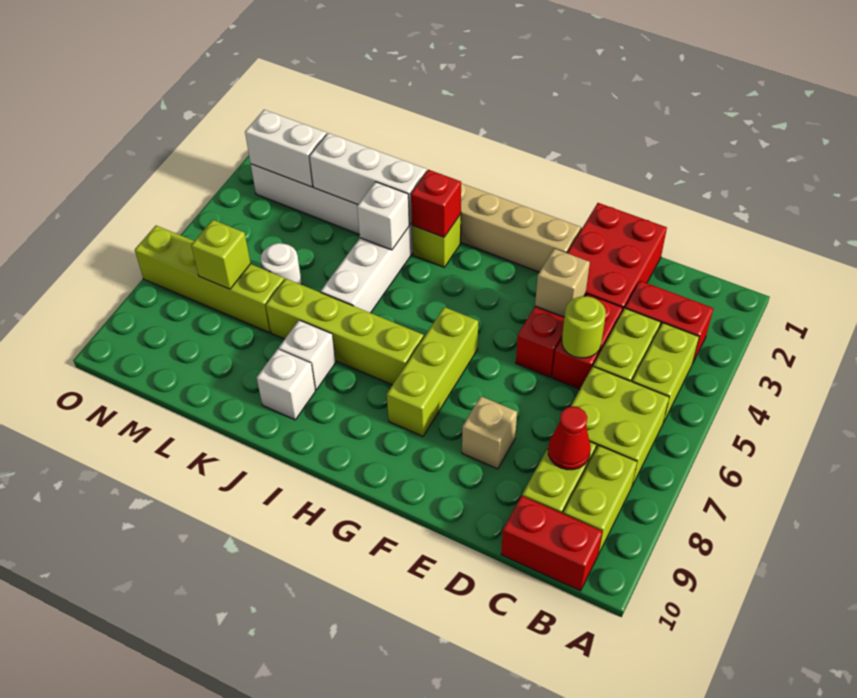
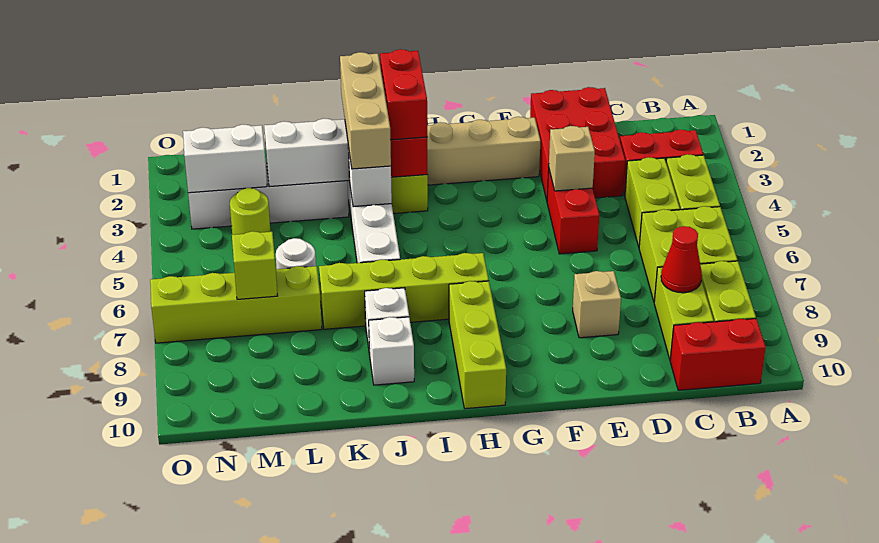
red brick D4:D5 level 1 -> red brick I2:I3 level 3
lime round brick D5 level 2 -> lime round brick M4 level 1
lime brick G6:G8 level 1 -> lime brick H8:H10 level 1
none -> tan brick J2:J4 level 3

